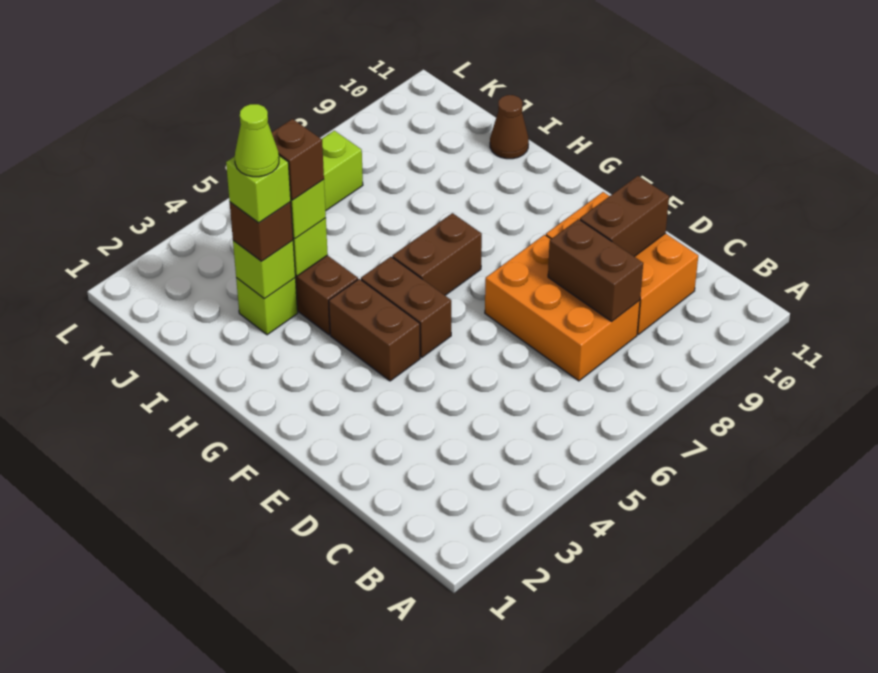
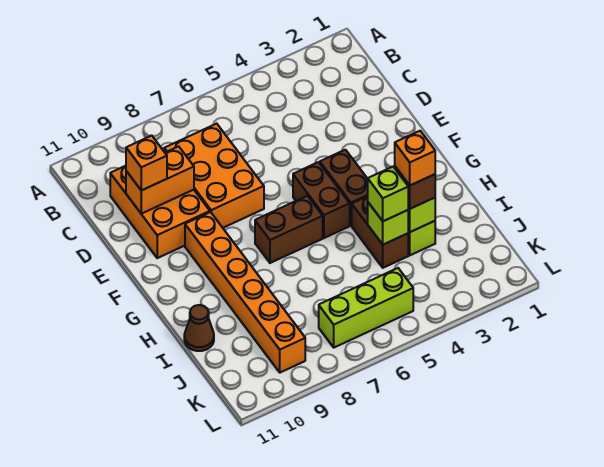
brown brick C8:D8 level 2 -> none
brown brick D9:D10 level 2 -> orange brick D9:D10 level 2
none -> orange brick D10 level 3
none -> orange brick F9:K9 level 1
lime brick I3 level 4 -> orange brick I3 level 4
lime cone I3 level 5 -> none
brown brick I4 level 4 -> none

